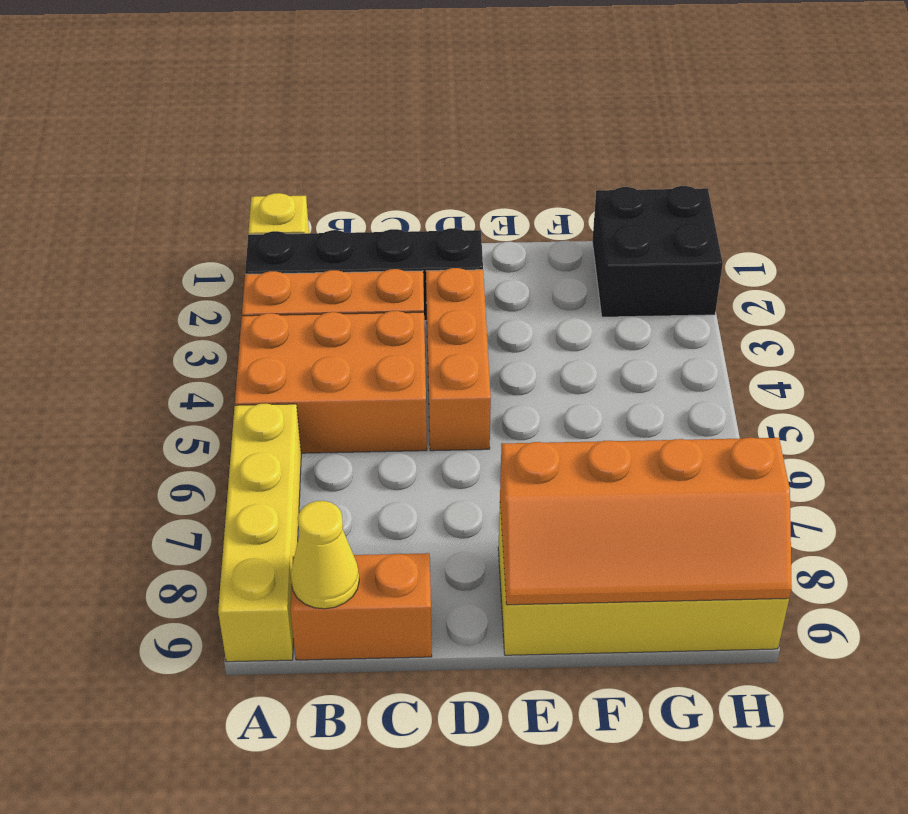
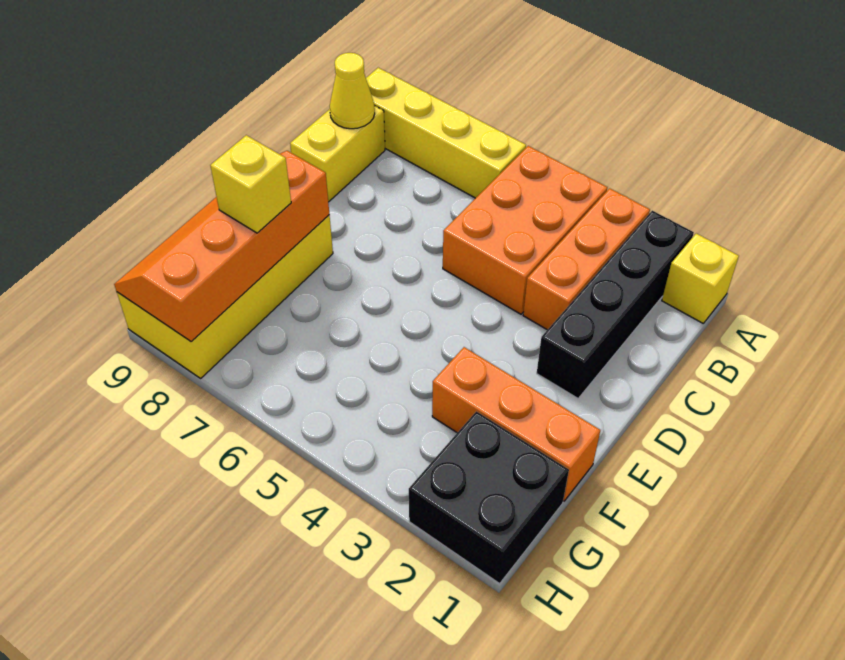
orange brick B9:C9 level 1 -> yellow brick B9:C9 level 1
orange brick D3:D5 level 1 -> orange brick F1:F3 level 1
none -> yellow brick F8 level 3

